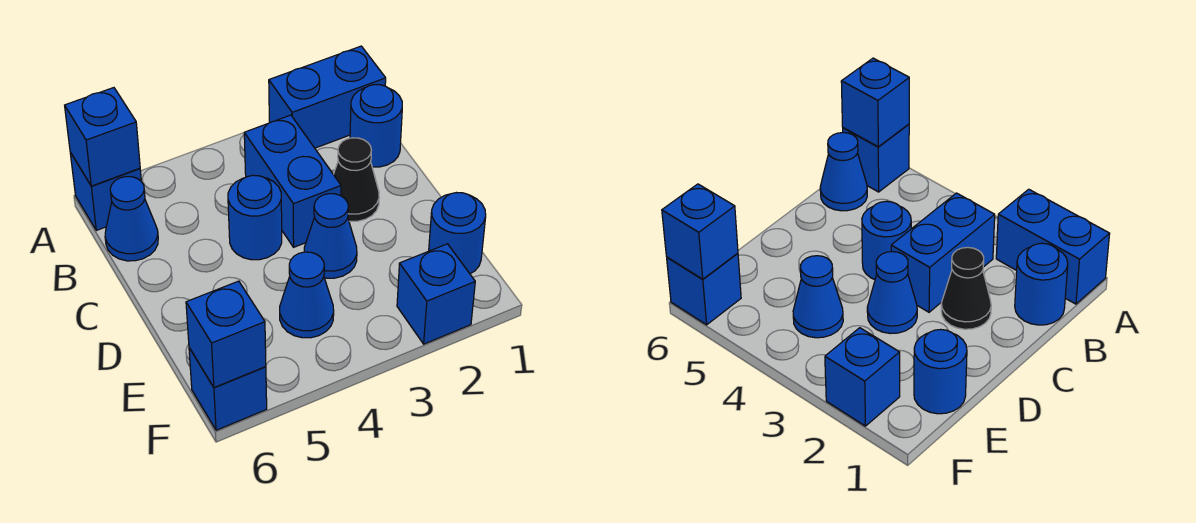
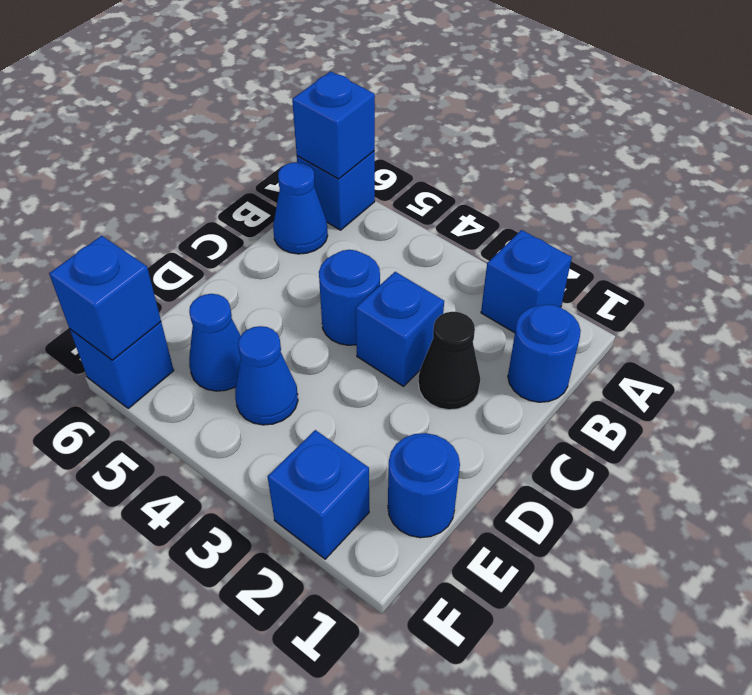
blue brick A1:A2 level 1 -> blue brick A2 level 1
blue brick B3:C3 level 1 -> blue brick C3 level 1
blue cone D3 level 1 -> blue cone E5 level 1

